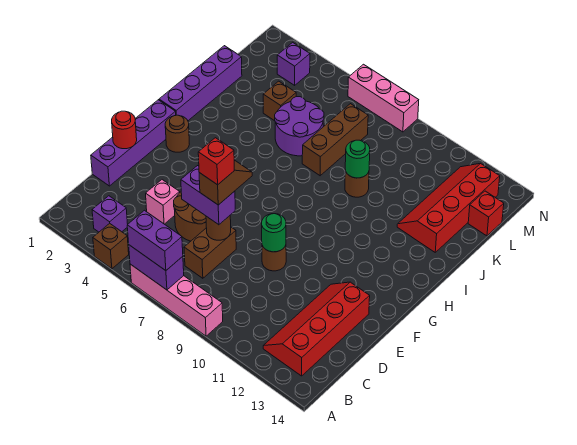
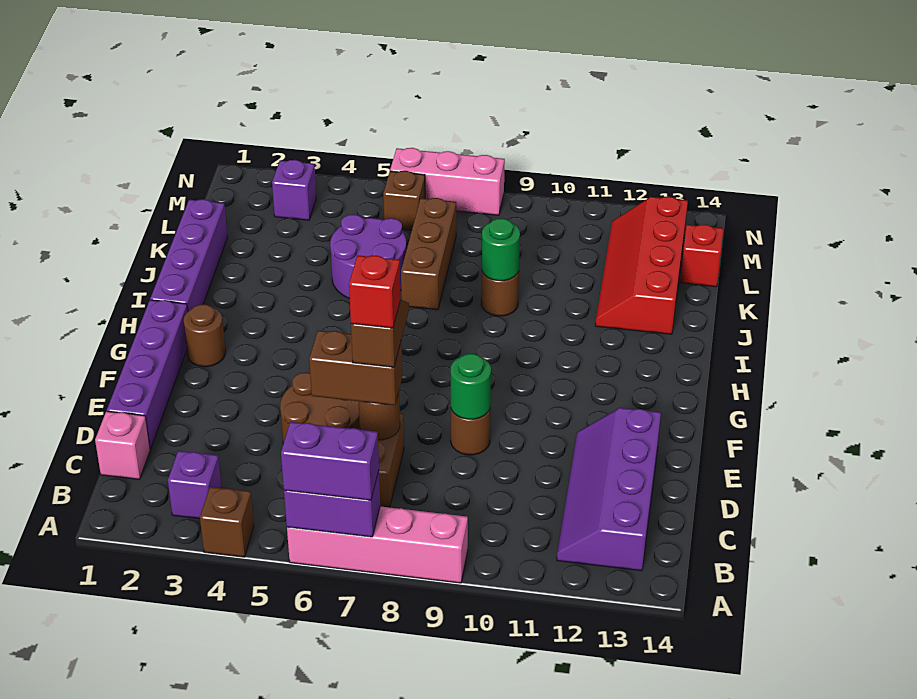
red slope B12:E13 level 1 top 13 -> purple slope B12:E13 level 1 top 13
pink brick D4 level 1 -> pink brick C1 level 1
purple brick D6:D7 level 3 -> brown brick D6:D7 level 3
red round brick E1 level 2 -> none
brown brick K4 level 1 -> brown brick M6 level 1

